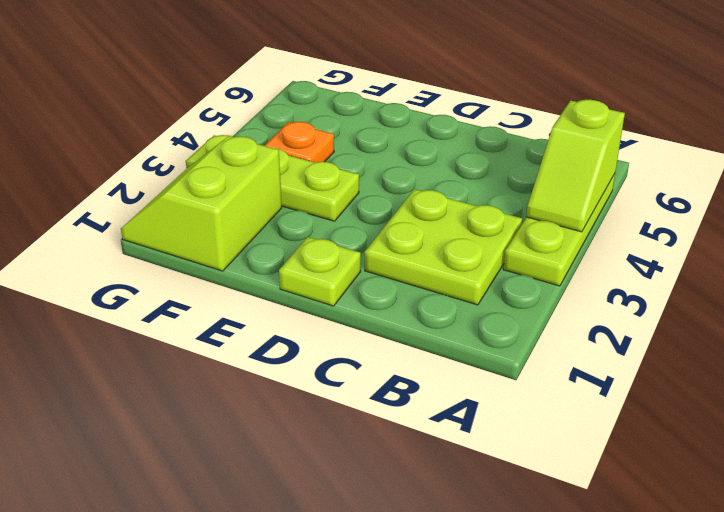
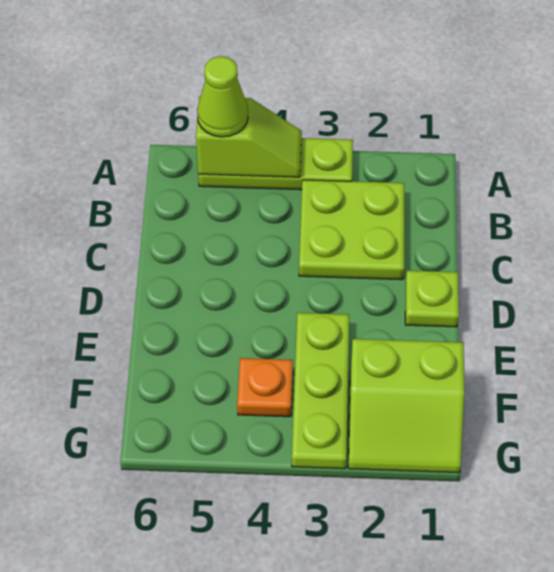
none -> lime cone A5 level 3

